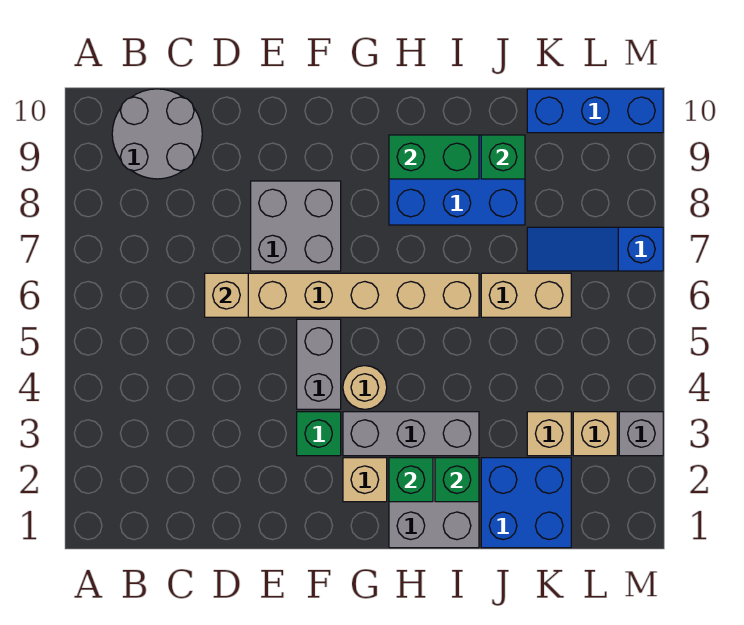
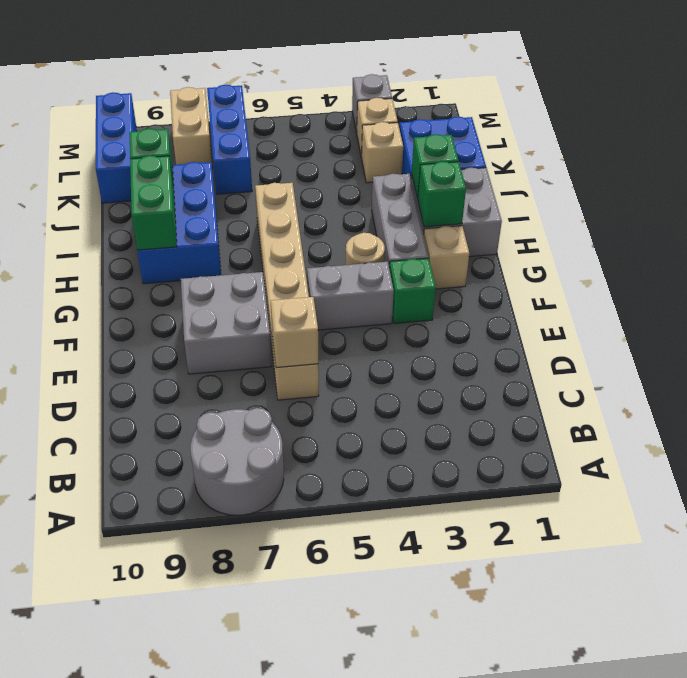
grey round brick B9:C10 level 1 -> grey round brick A7:B8 level 1
tan brick J6:K6 level 1 -> tan brick L8:M8 level 1
blue slope K7:M7 level 1 top M -> blue brick K7:M7 level 1

